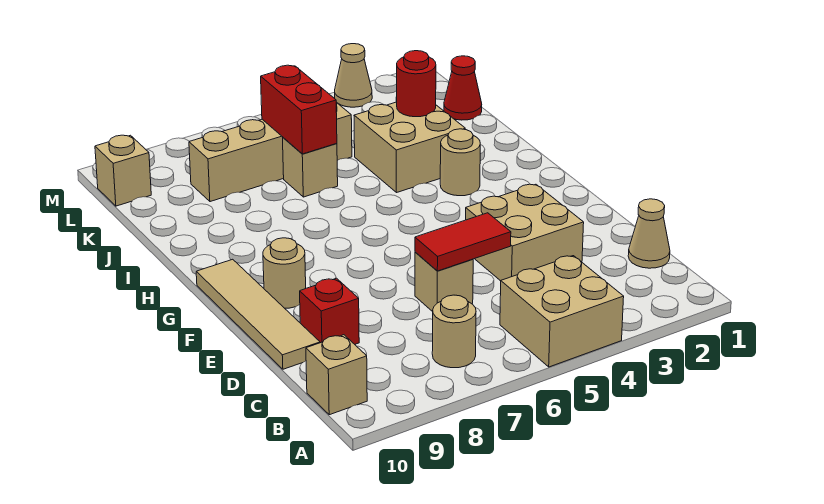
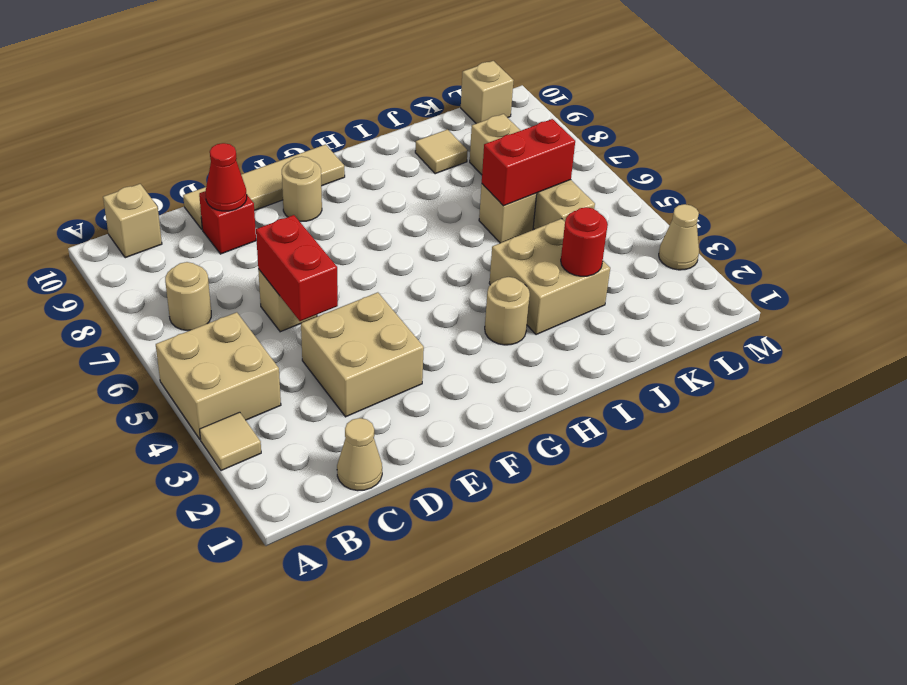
none -> tan tile A3 level 1
red tile D5:D6 level 2 -> red brick D5:D6 level 2
none -> tan tile J9 level 1
red cone K1 level 1 -> red cone D9 level 2

